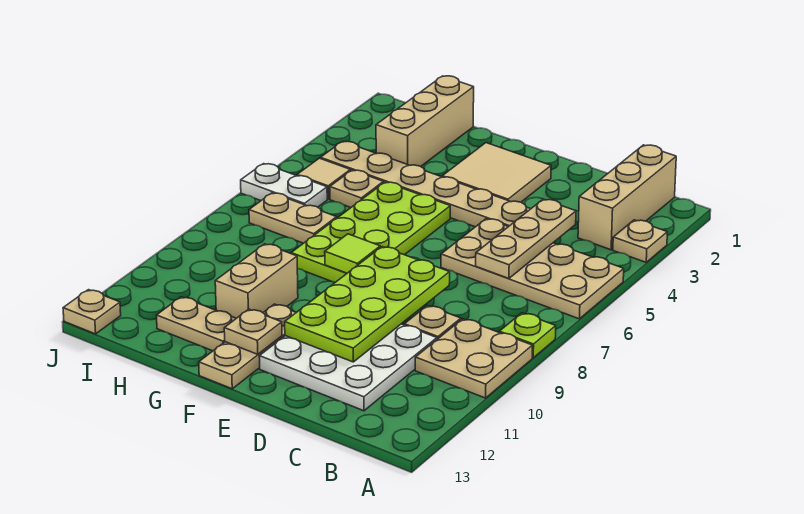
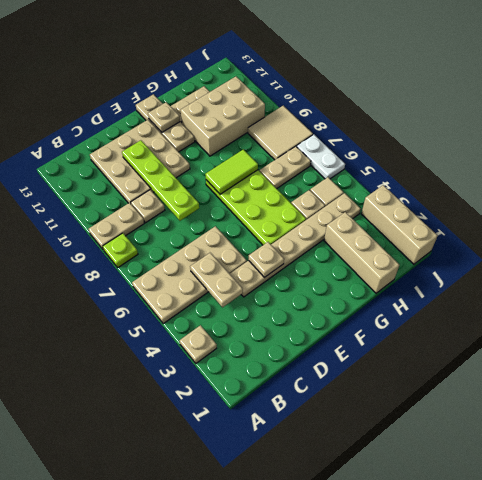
tan plate A9:B10 level 1 -> tan plate A9:B9 level 1
tan brick B1:B3 level 1 -> tan brick J1:J3 level 1
tan plate C4:C6 level 2 -> tan plate C4:C5 level 2
white plate C10:E12 level 1 -> tan plate C10:E12 level 1
lime plate D8:E11 level 2 -> lime plate D8:D11 level 2
tan tile E2:F3 level 1 -> tan tile I8:J9 level 1
lime tile F8 level 2 -> lime tile F8:G8 level 2
tan brick G10:G11 level 1 -> tan brick G10:I11 level 1
white plate I6:J6 level 1 -> white plate J6:J7 level 1
tan plate J13 level 1 -> tan plate E4 level 2

